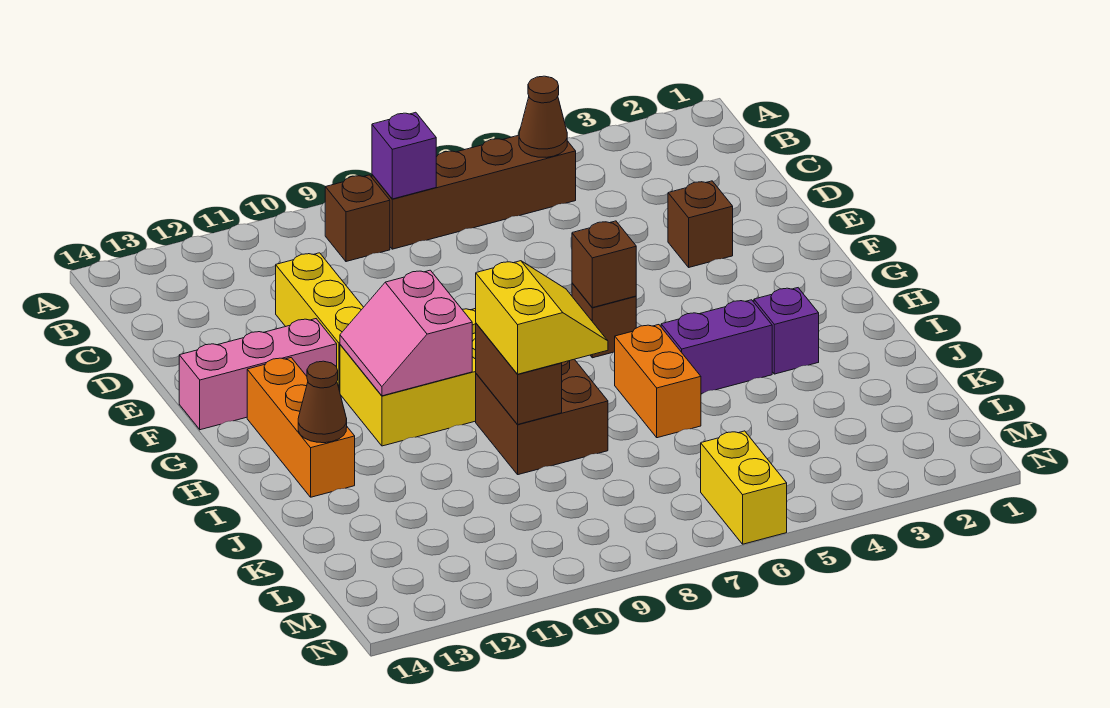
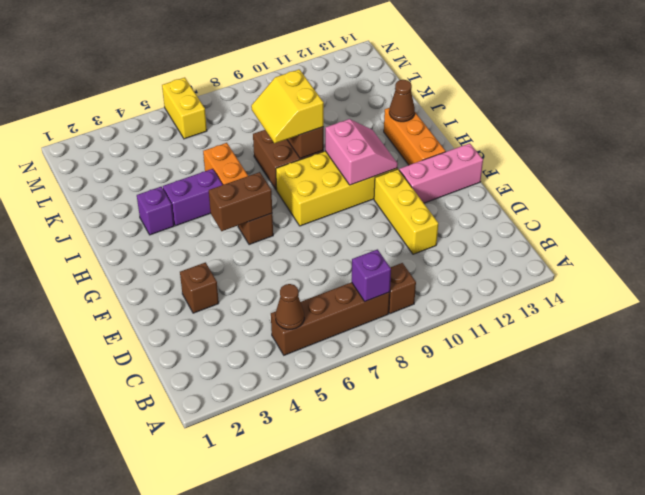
brown brick G6 level 2 -> brown brick G5:G6 level 2

